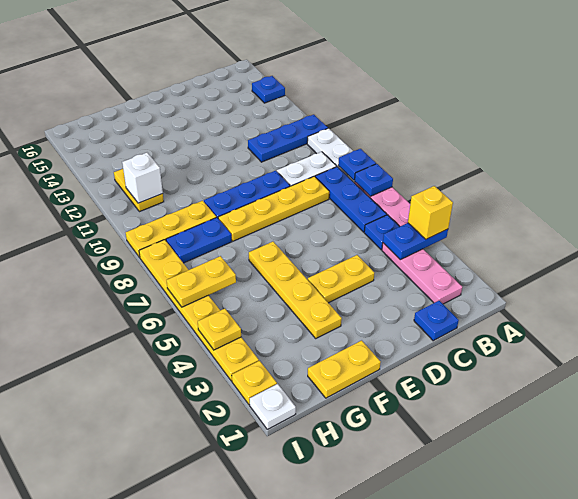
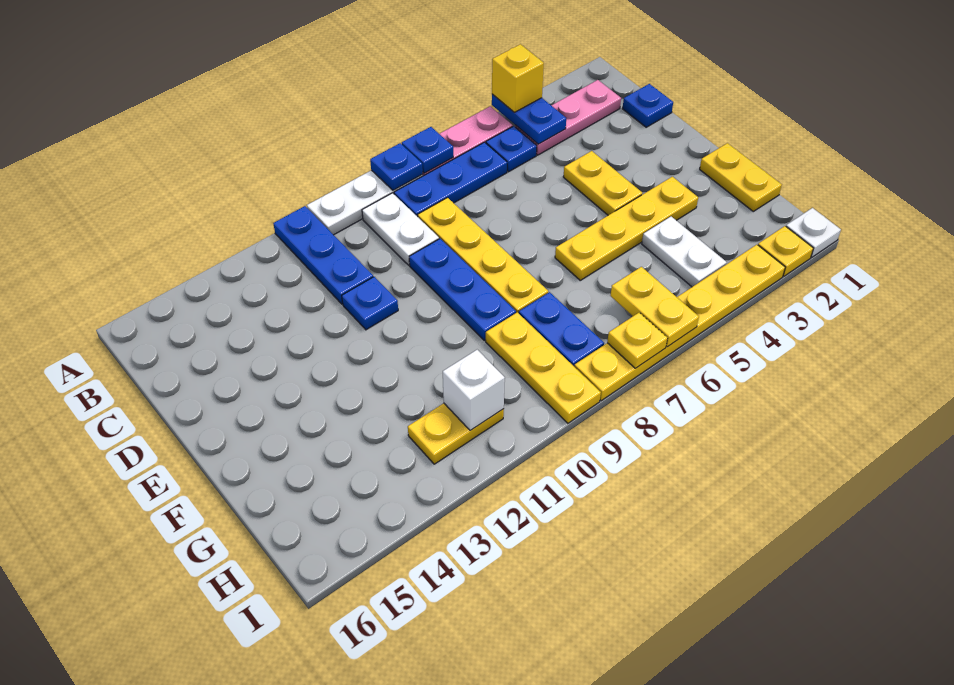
blue plate A14 level 1 -> blue plate D11 level 1
none -> white plate G4:H4 level 1
yellow plate I4 level 2 -> yellow plate I7 level 2

